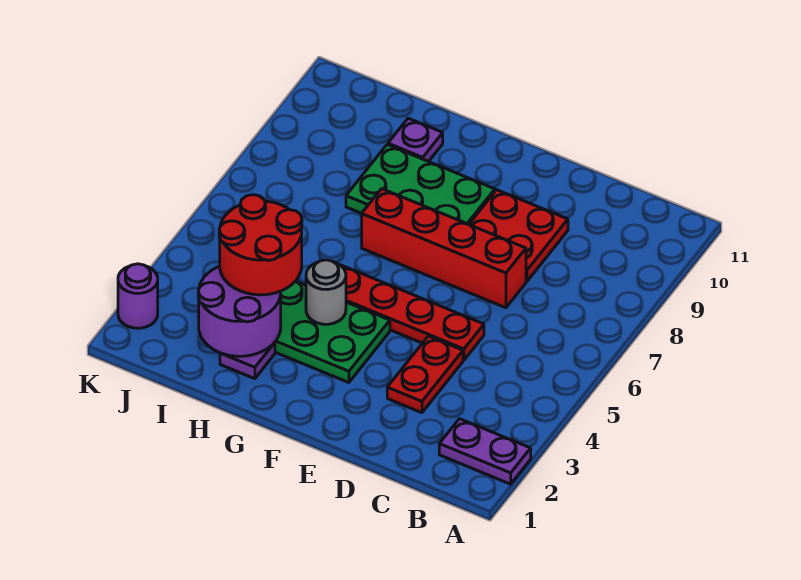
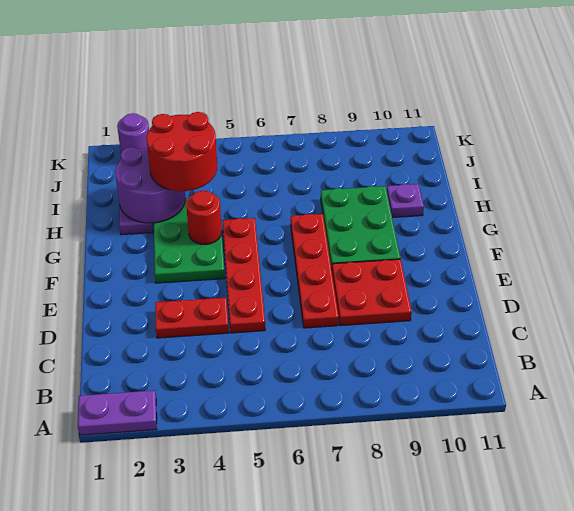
purple plate A2:B2 level 1 -> purple plate A1:A2 level 1
red brick D7:G7 level 1 -> red plate D7:G7 level 1
grey round brick G4 level 2 -> red round brick G4 level 2

